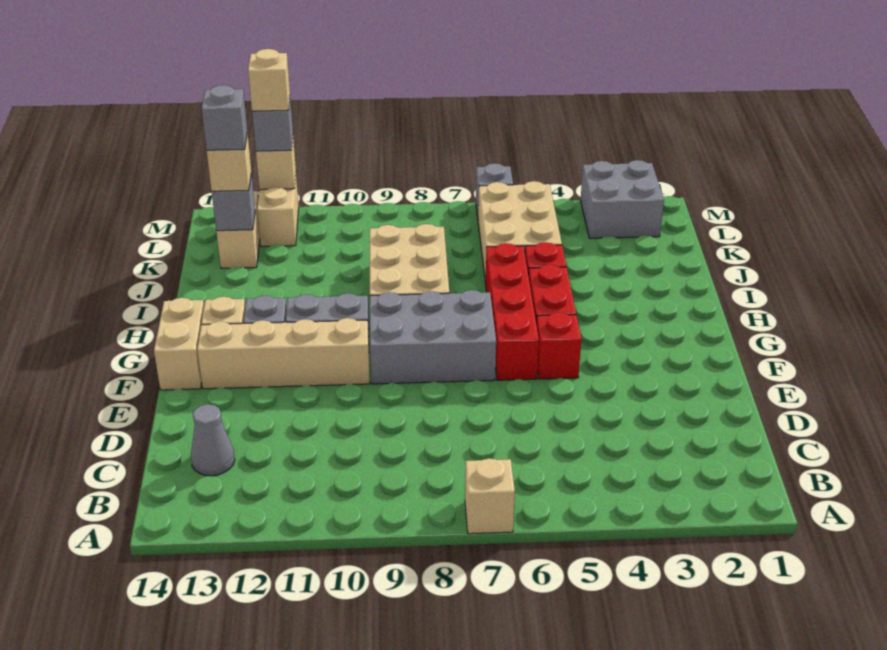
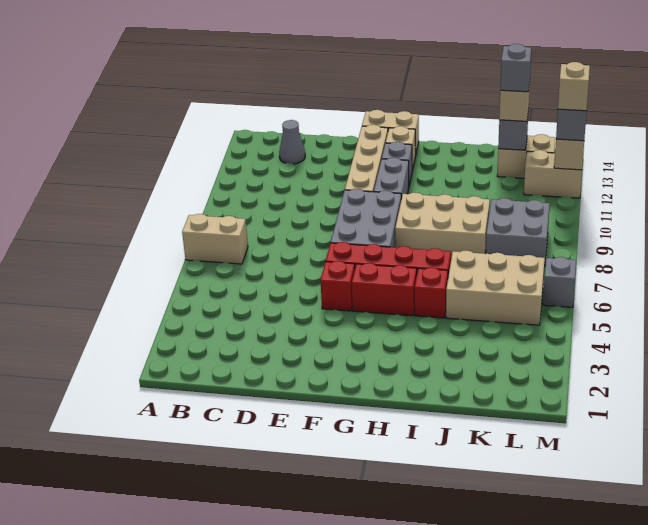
tan brick A7 level 1 -> tan brick A7:B7 level 1
grey brick L2:M3 level 1 -> grey brick K8:L9 level 1

